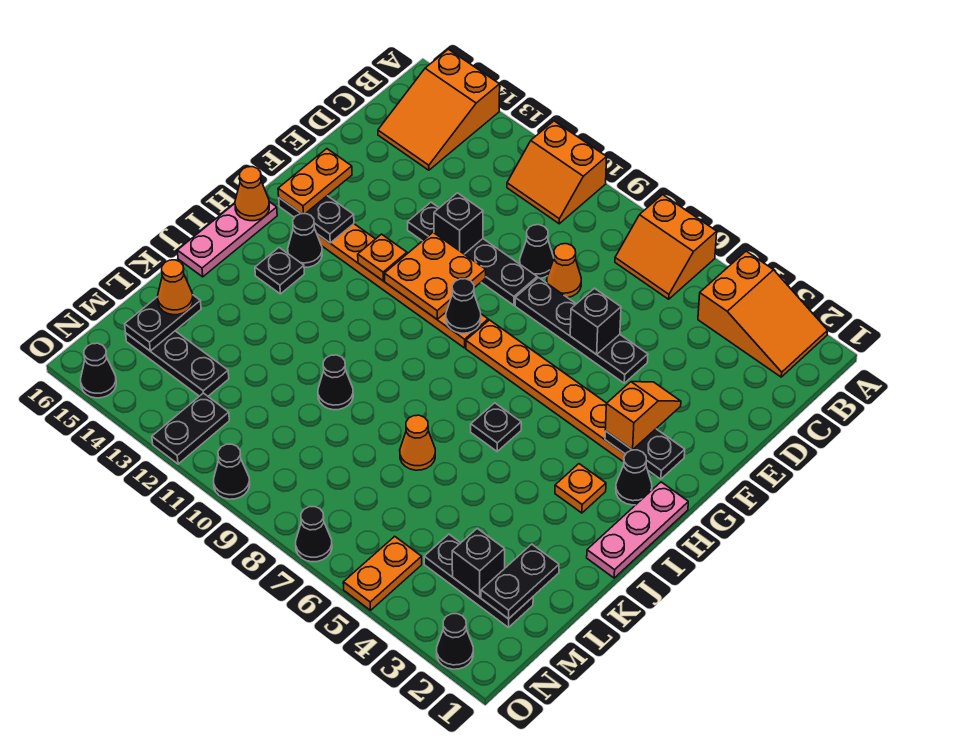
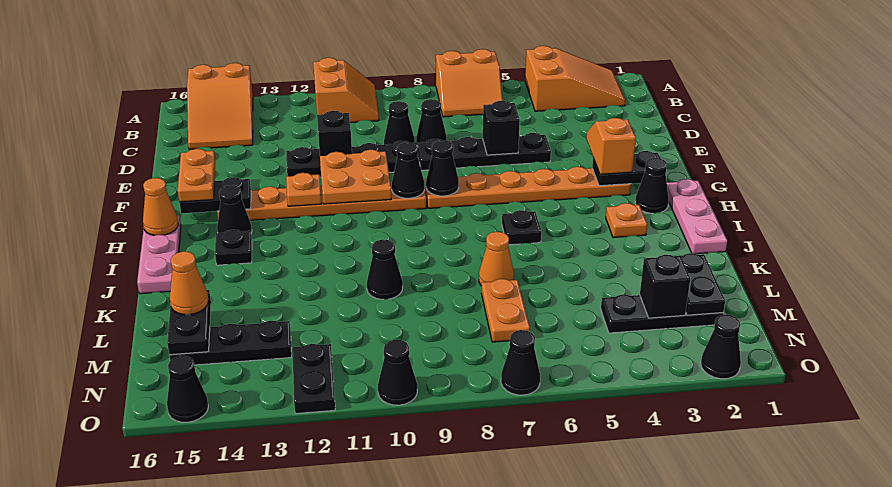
orange slope A10:B11 level 1 top A -> orange slope A10:B11 level 1 top 11
orange cone D8 level 1 -> black cone D8 level 1
none -> black cone G8 level 2
orange plate N5:O5 level 1 -> orange plate L7:M7 level 1

